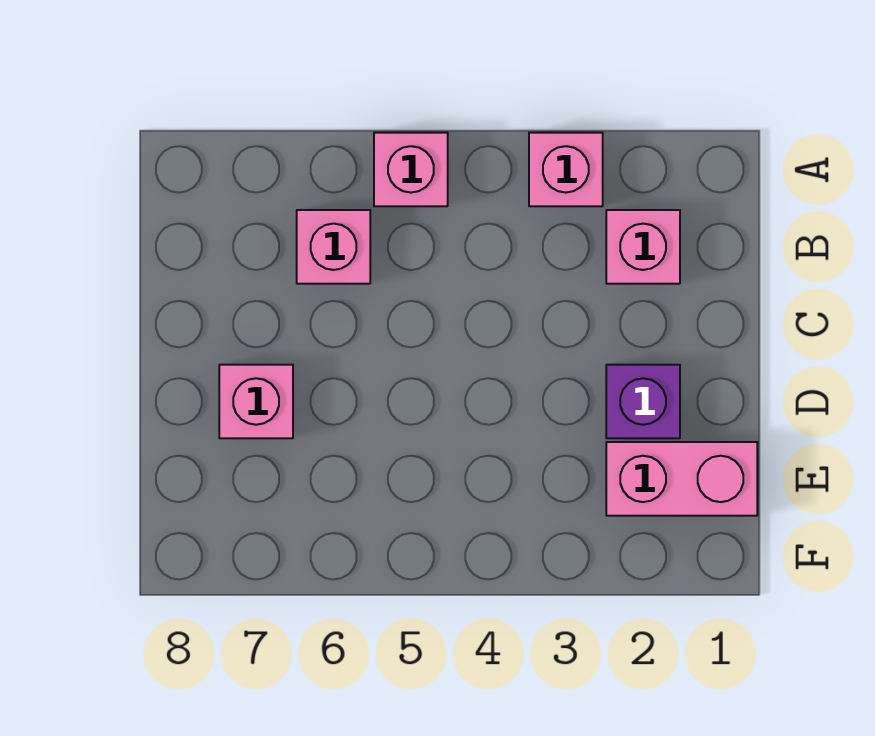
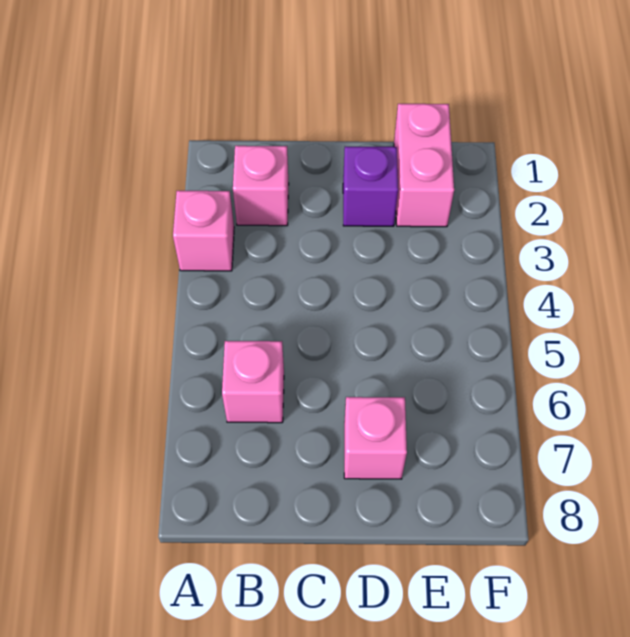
pink brick A5 level 1 -> none

